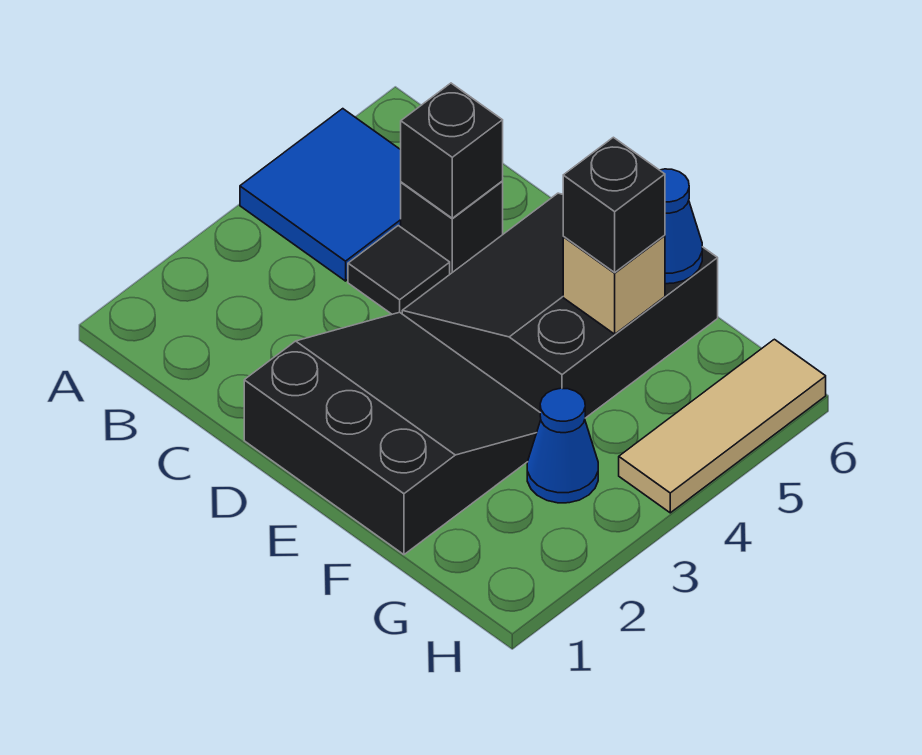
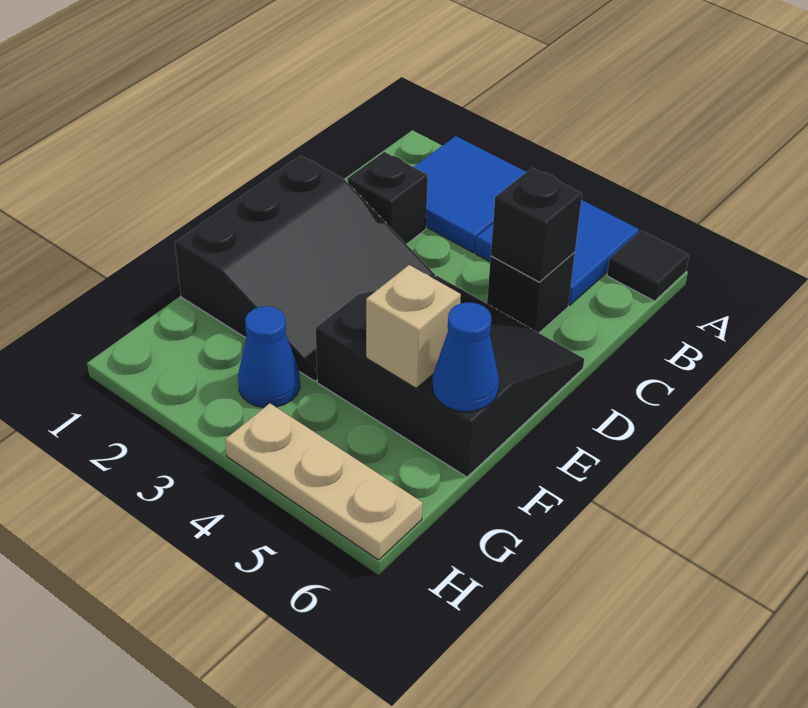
none -> blue tile A2:B3 level 1
black tile C4 level 1 -> black tile A6 level 1
black brick F5 level 3 -> black brick C2 level 1
tan tile H4:H6 level 1 -> tan plate H4:H6 level 1

